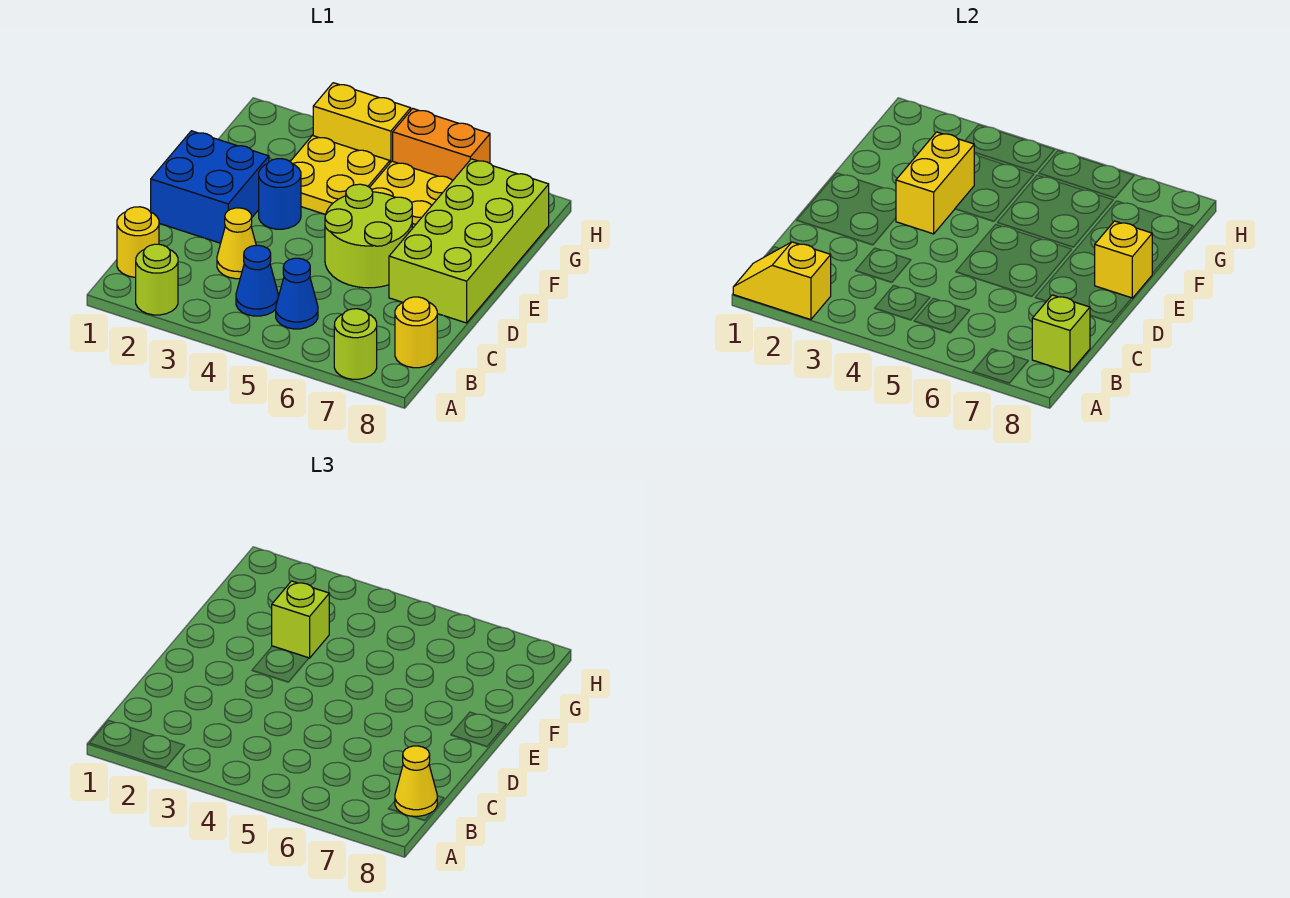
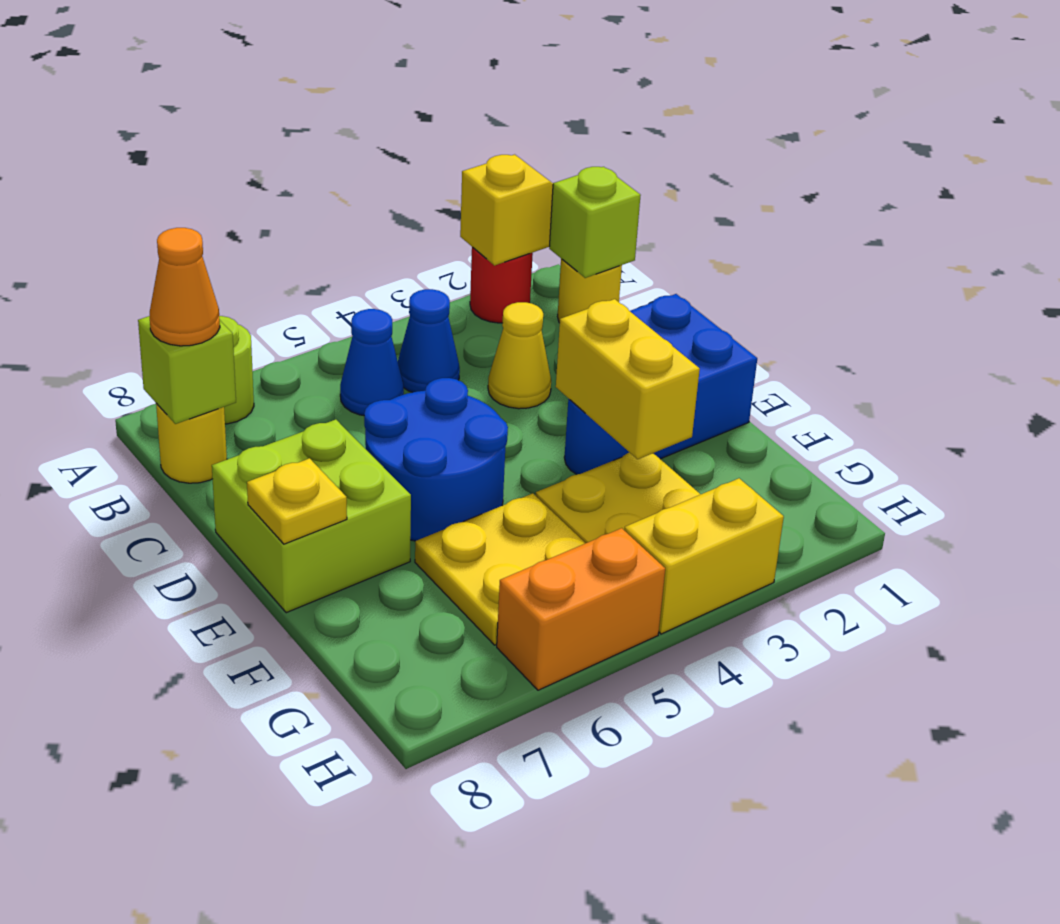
lime round brick A2 level 1 -> red round brick A2 level 1
yellow cone B8 level 3 -> orange cone B8 level 3
lime round brick D5:E6 level 1 -> blue round brick D5:E6 level 1
lime brick D7:G8 level 1 -> lime brick D7:E8 level 1
yellow brick E8 level 2 -> yellow plate E8 level 2
lime brick F3 level 3 -> lime brick B1 level 2

